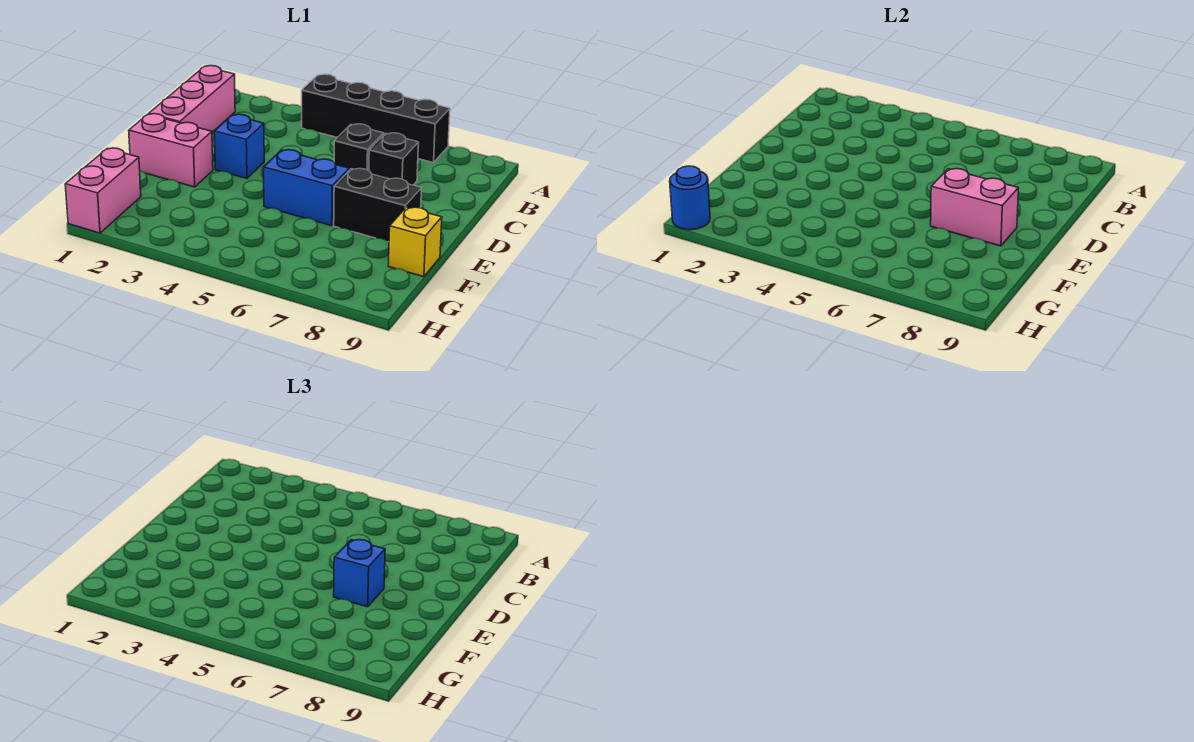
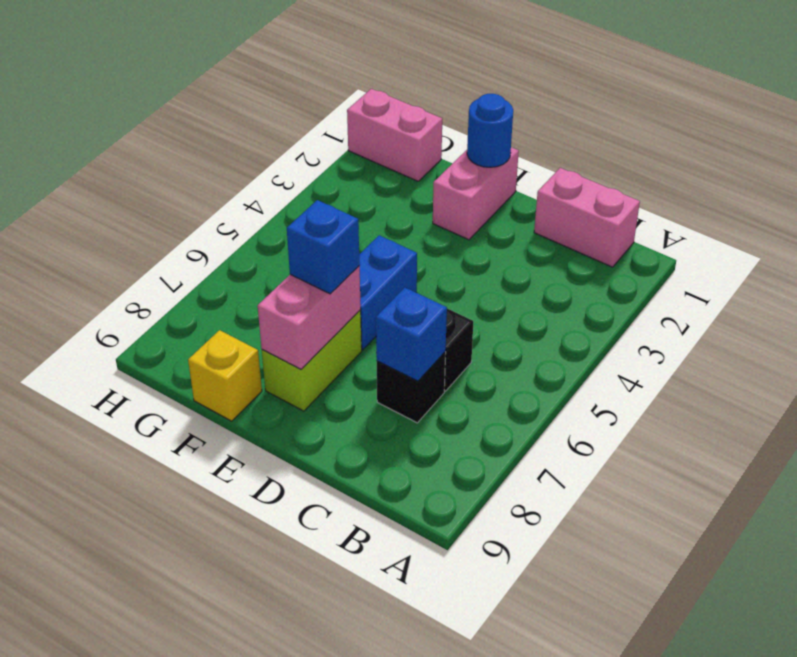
black brick A4:A7 level 1 -> none
pink brick B1:D1 level 1 -> pink brick B1:C1 level 1
blue brick D3 level 1 -> blue brick C7 level 2
black brick E7:E8 level 1 -> lime brick E7:E8 level 1
blue round brick H1 level 2 -> blue round brick E1 level 2

